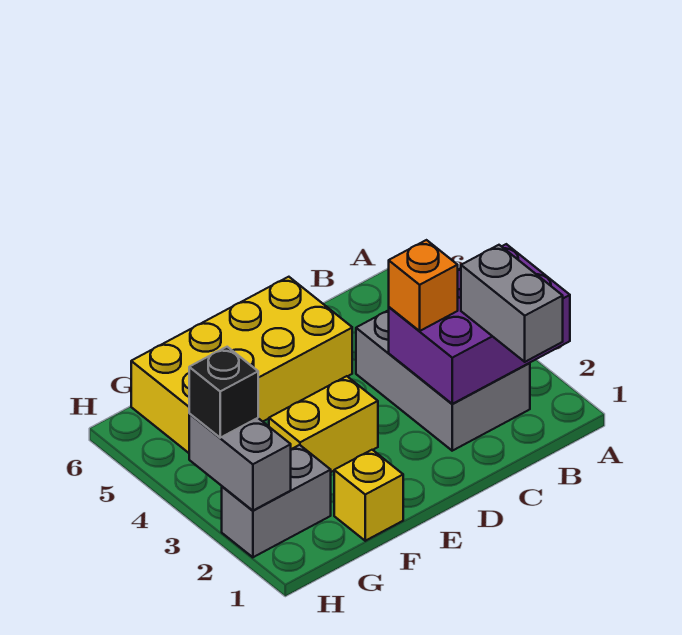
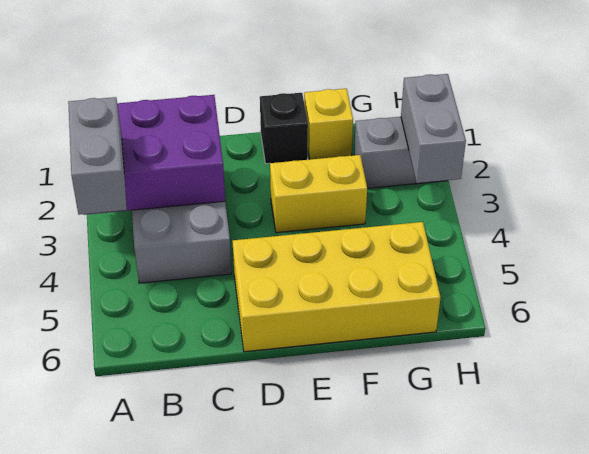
grey brick B1:B2 level 3 -> grey brick A3:A4 level 3
orange brick C3 level 3 -> none
black brick H3 level 3 -> black brick E1 level 1

